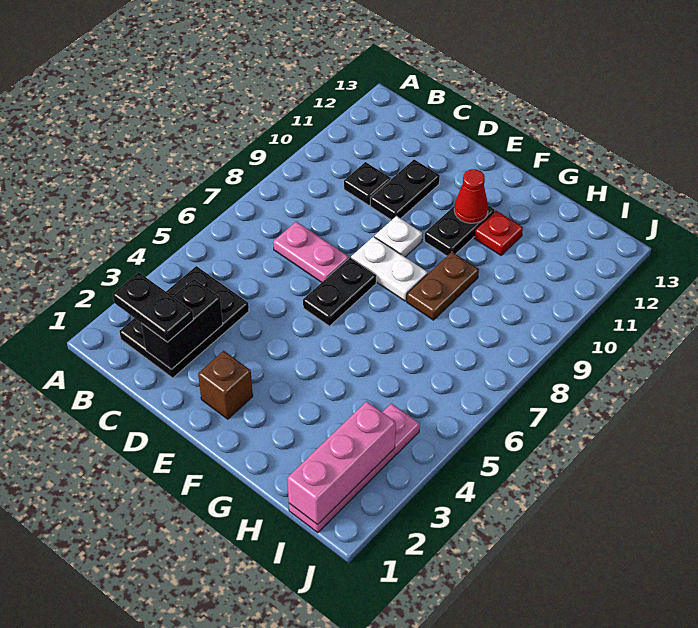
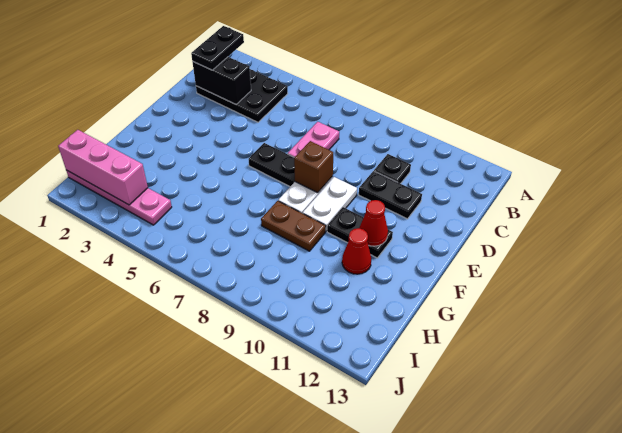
brown brick E2 level 1 -> brown brick E8 level 2
white plate E9 level 1 -> white plate E9:F9 level 1
red plate G11 level 1 -> red cone G11 level 1

